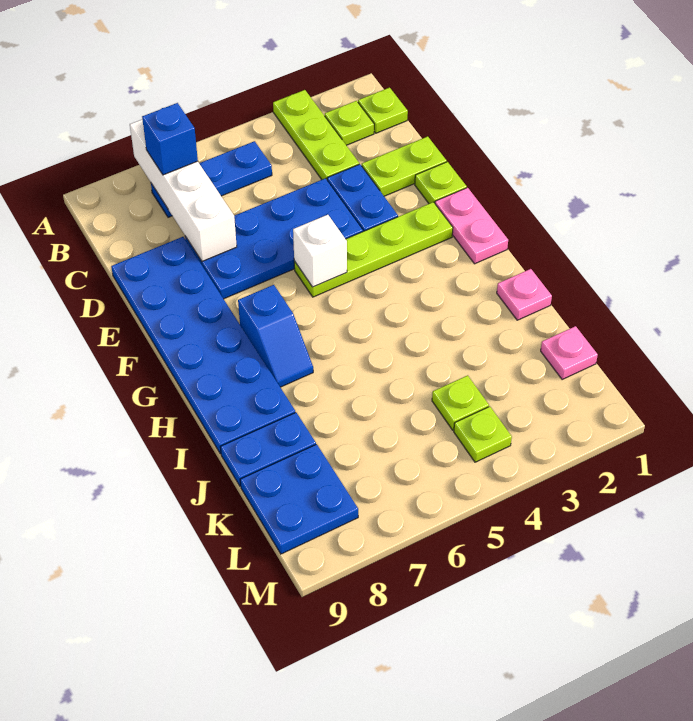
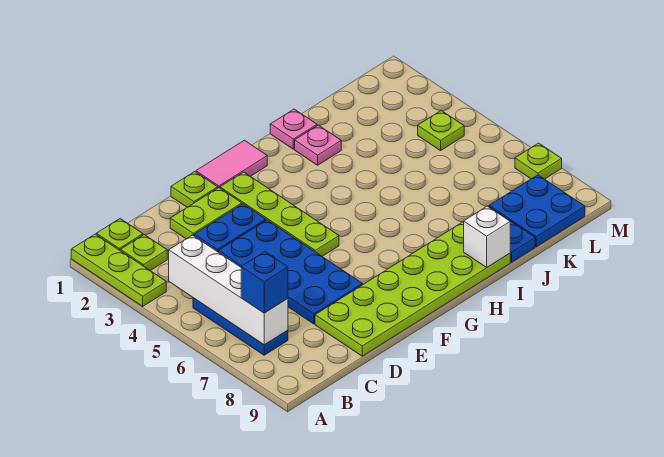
lime plate A3:C3 level 1 -> lime plate A1:A3 level 1
white brick A7:D7 level 2 -> white brick B4:B7 level 2
lime plate D1:D2 level 1 -> lime plate D2:E2 level 1
blue plate D8:I9 level 1 -> lime plate D8:I9 level 1
pink plate F1:G1 level 1 -> pink tile F1:G1 level 1
white brick F5 level 2 -> white brick I9 level 2
blue slope G7:H7 level 1 top G -> none
pink plate K1 level 1 -> pink plate I2 level 1
lime plate K4 level 1 -> lime plate M7 level 1

